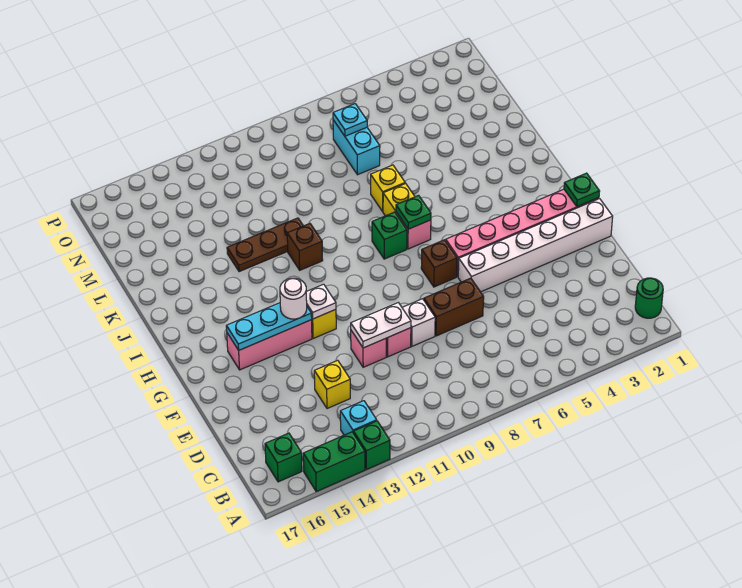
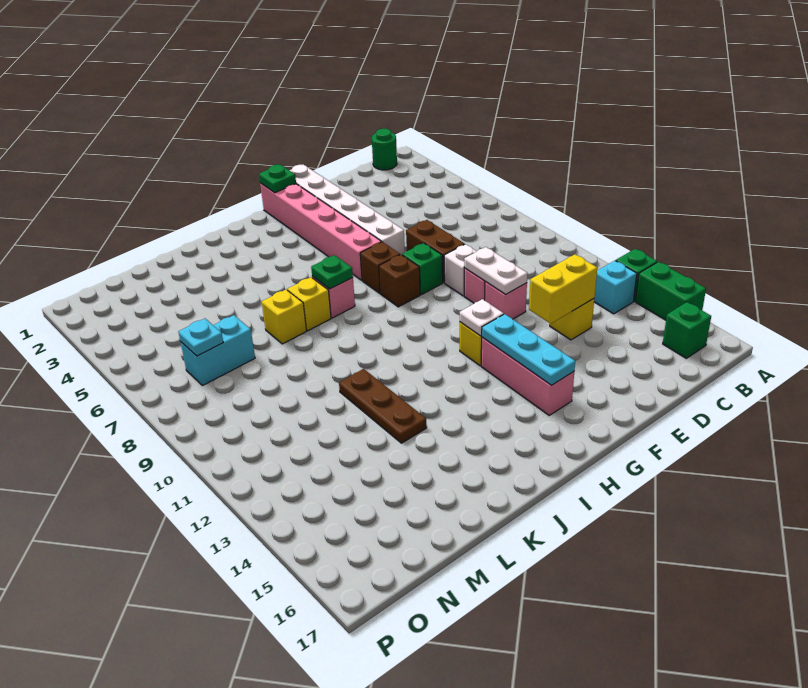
none -> yellow brick D13:E13 level 2
white round brick G13 level 3 -> none
green brick I8 level 1 -> green brick F8 level 1
brown brick J11 level 1 -> brown brick G8 level 1

